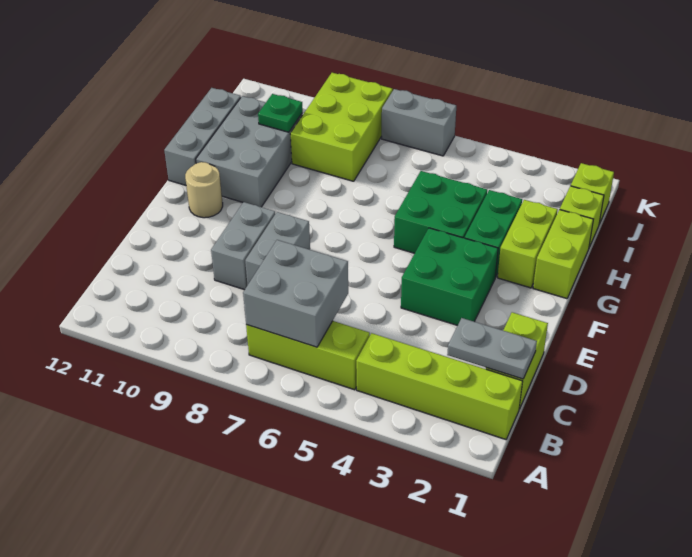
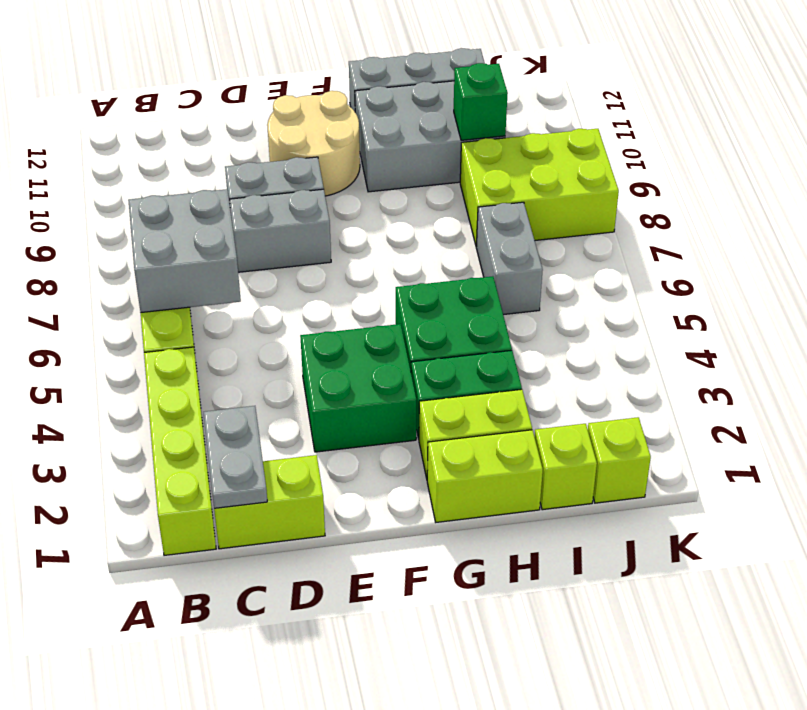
tan round brick F11 level 1 -> tan round brick E10:F11 level 1
green plate I10 level 2 -> green brick I10 level 2
grey brick K6:K7 level 1 -> grey brick I6:I7 level 1

